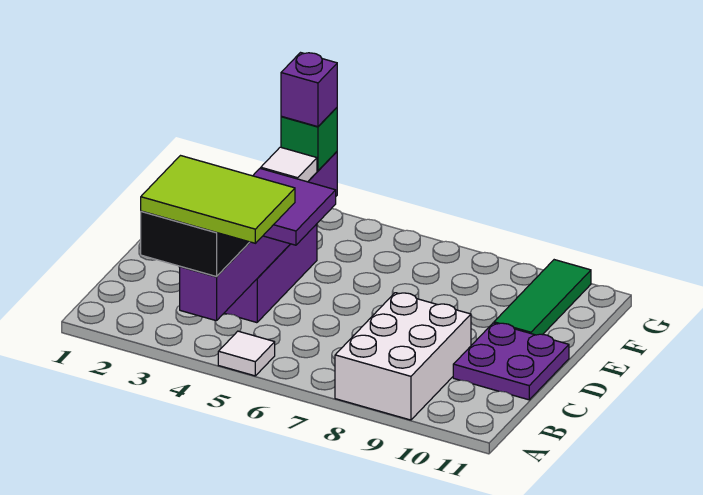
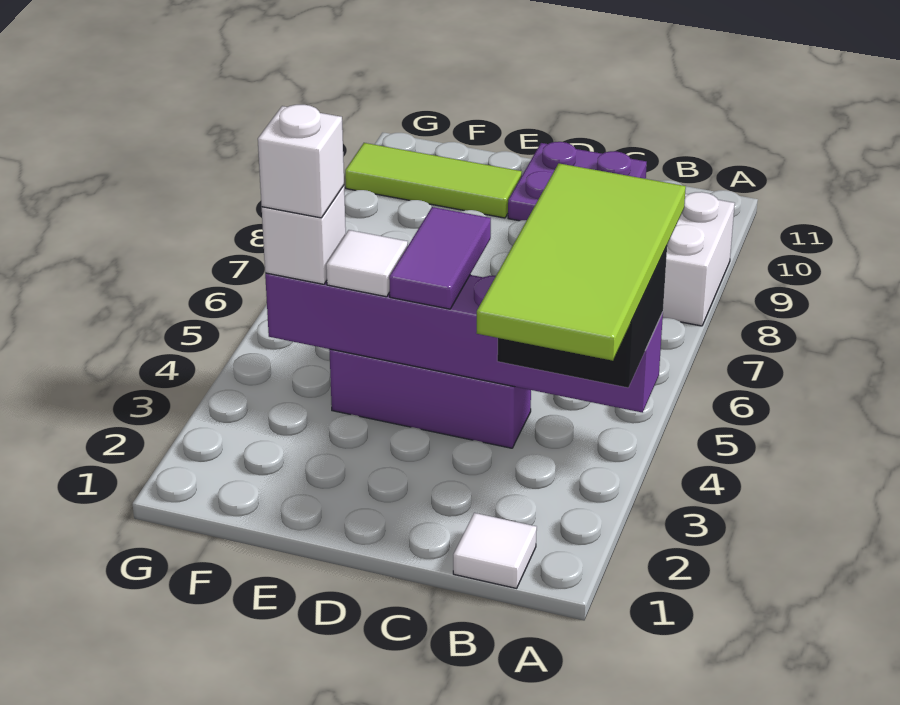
lime tile A3:B5 level 4 -> lime tile A2:B5 level 4
white tile A5 level 1 -> white tile B1 level 1
purple tile C4:D5 level 3 -> purple tile D4:D5 level 3
green tile E10:G10 level 1 -> lime tile E10:G10 level 1
green brick F4 level 3 -> white brick F4 level 3
purple brick F4 level 4 -> white brick F4 level 4

